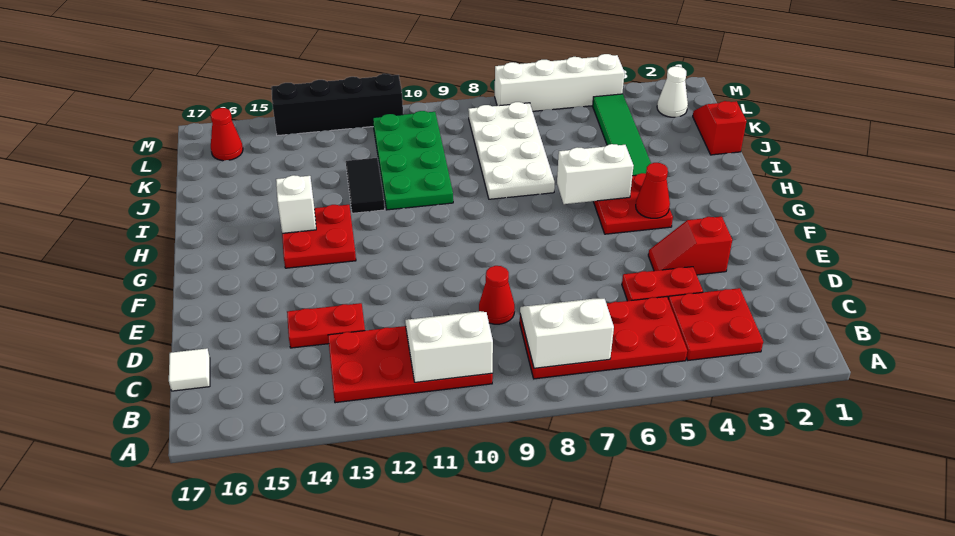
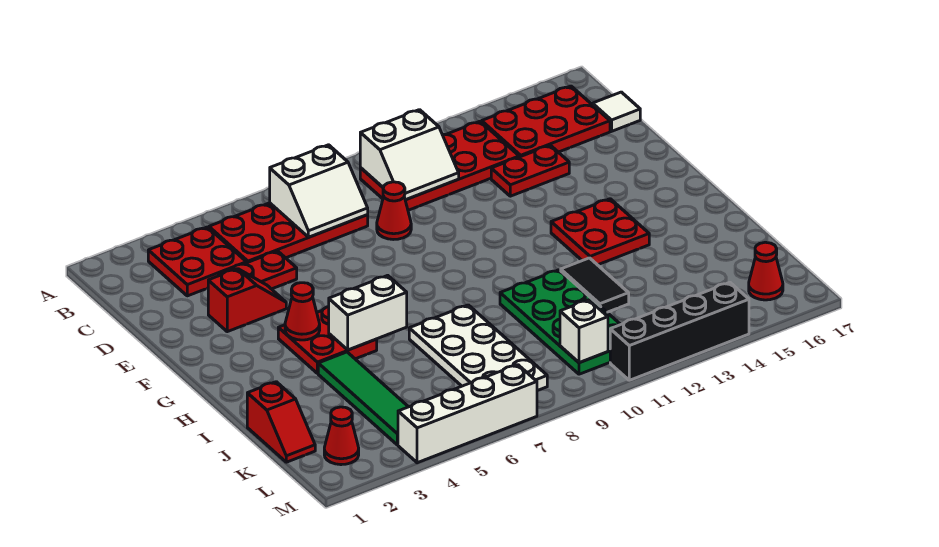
none -> red plate B14:C16 level 1
white brick H14 level 2 -> white brick L10 level 2
white cone L2 level 1 -> red cone L2 level 1

